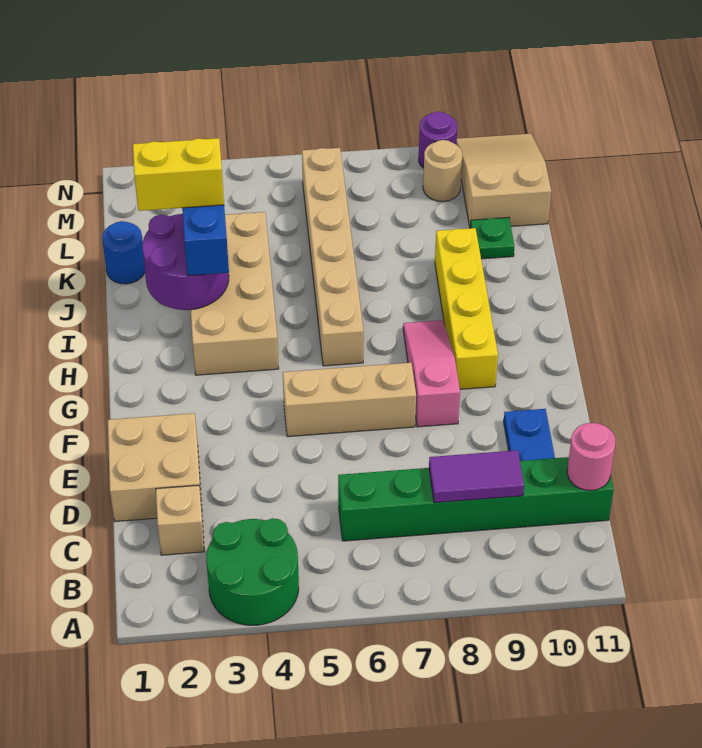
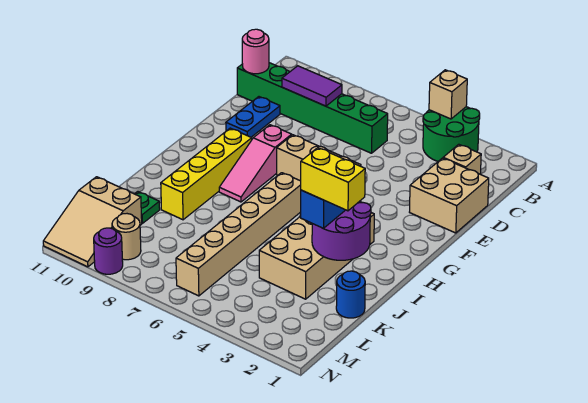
none -> tan brick A4 level 2

